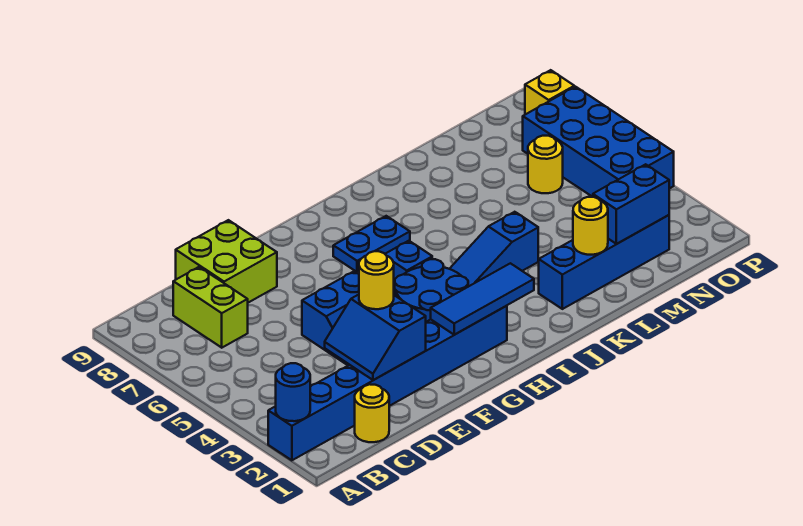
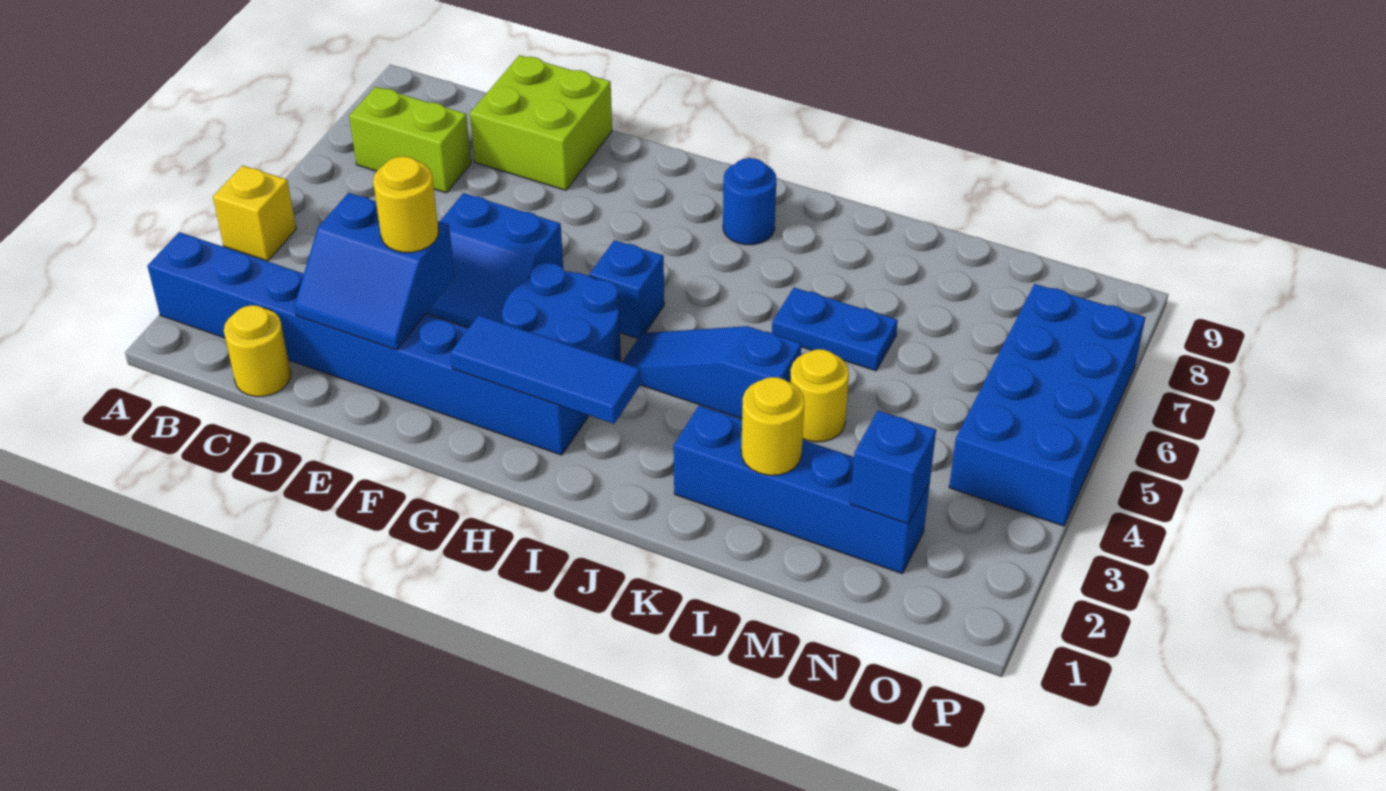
blue round brick A2 level 2 -> blue round brick I8 level 1
lime brick C7:C8 level 1 -> lime brick B7:C7 level 1
blue slope D2:E3 level 2 top E -> blue slope D2:E3 level 2 top 3
blue plate H7:I7 level 1 -> blue plate K6:L6 level 1
blue brick M2:N2 level 2 -> blue brick N2 level 2
yellow round brick N6 level 1 -> yellow round brick L4 level 1
yellow brick P8 level 1 -> yellow brick A4 level 1

